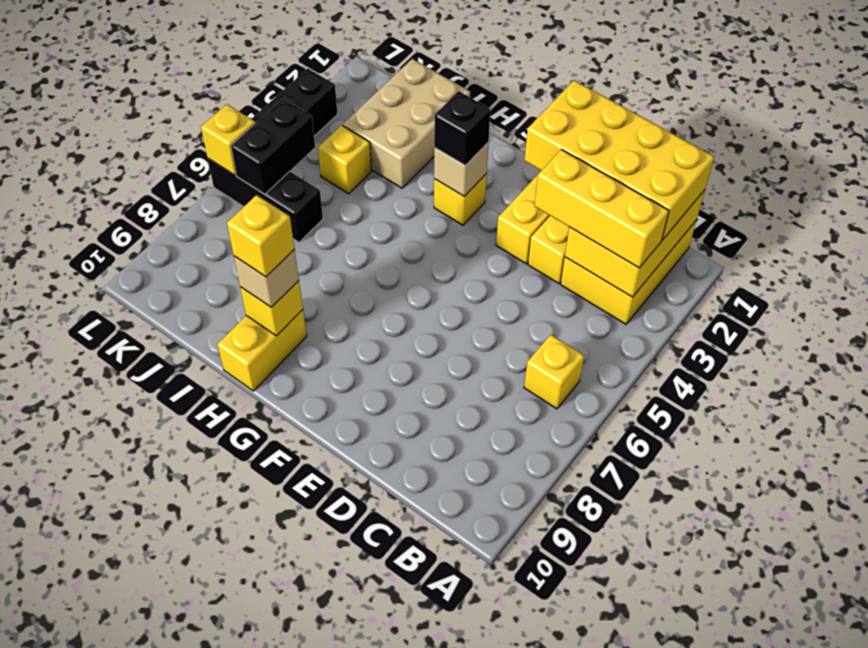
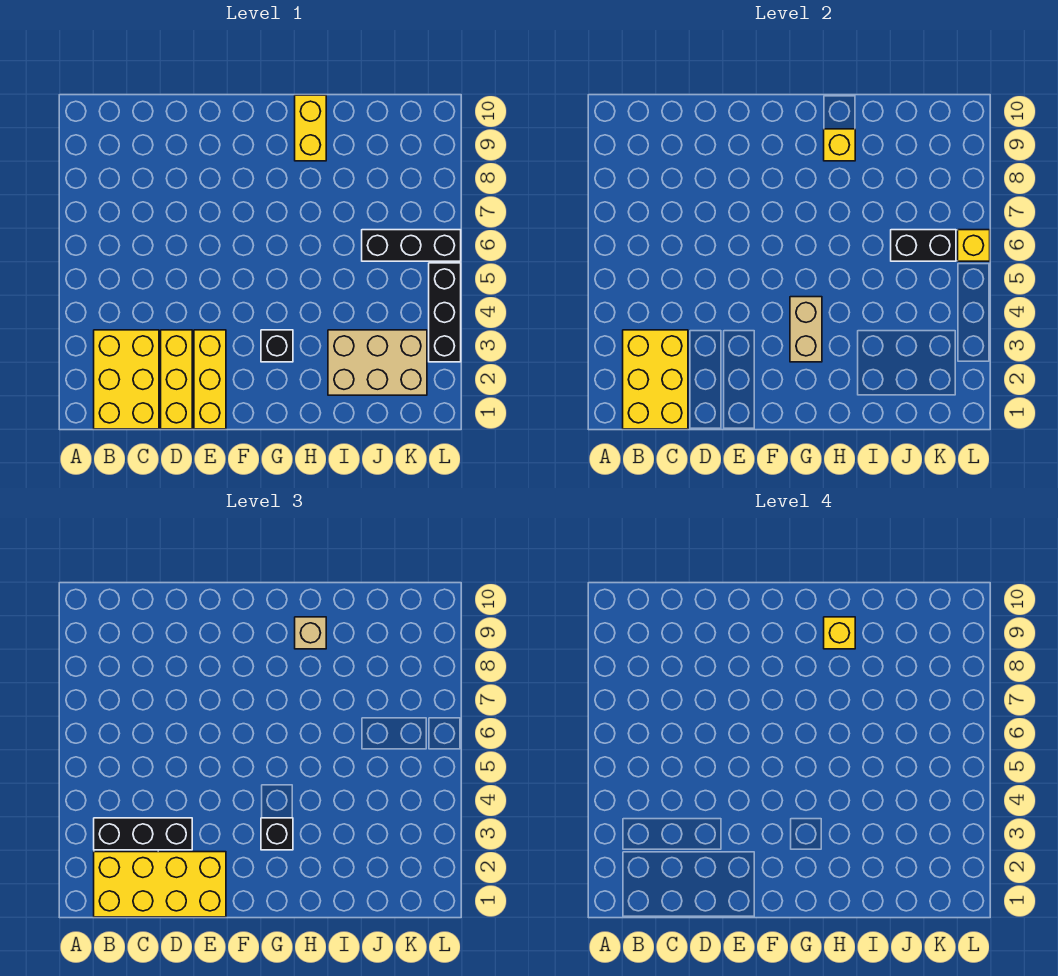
yellow brick B3:D3 level 3 -> black brick B3:D3 level 3
yellow brick B6 level 1 -> none
yellow brick G3 level 1 -> black brick G3 level 1
tan brick G3 level 2 -> tan brick G3:G4 level 2
tan brick I1:J3 level 1 -> tan brick I2:K3 level 1
yellow brick J4 level 1 -> none
black brick K5:K6 level 2 -> black brick J6:K6 level 2

